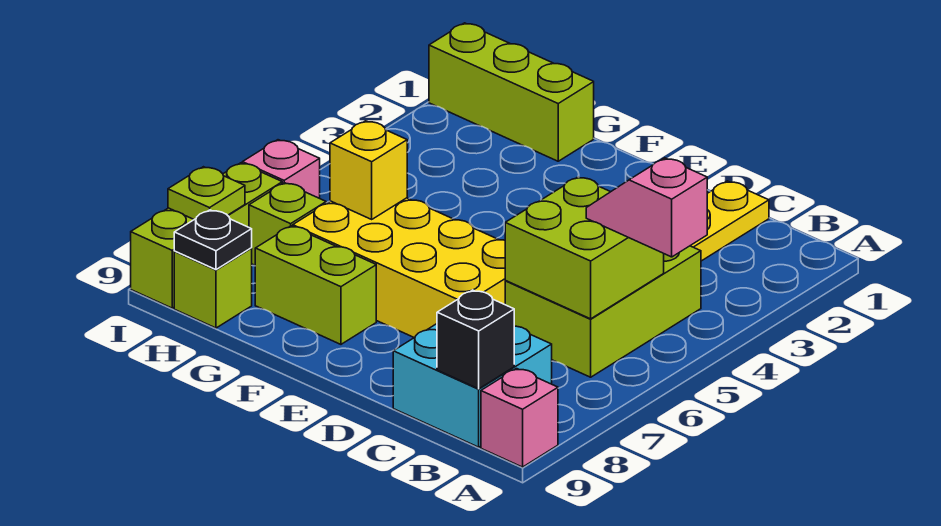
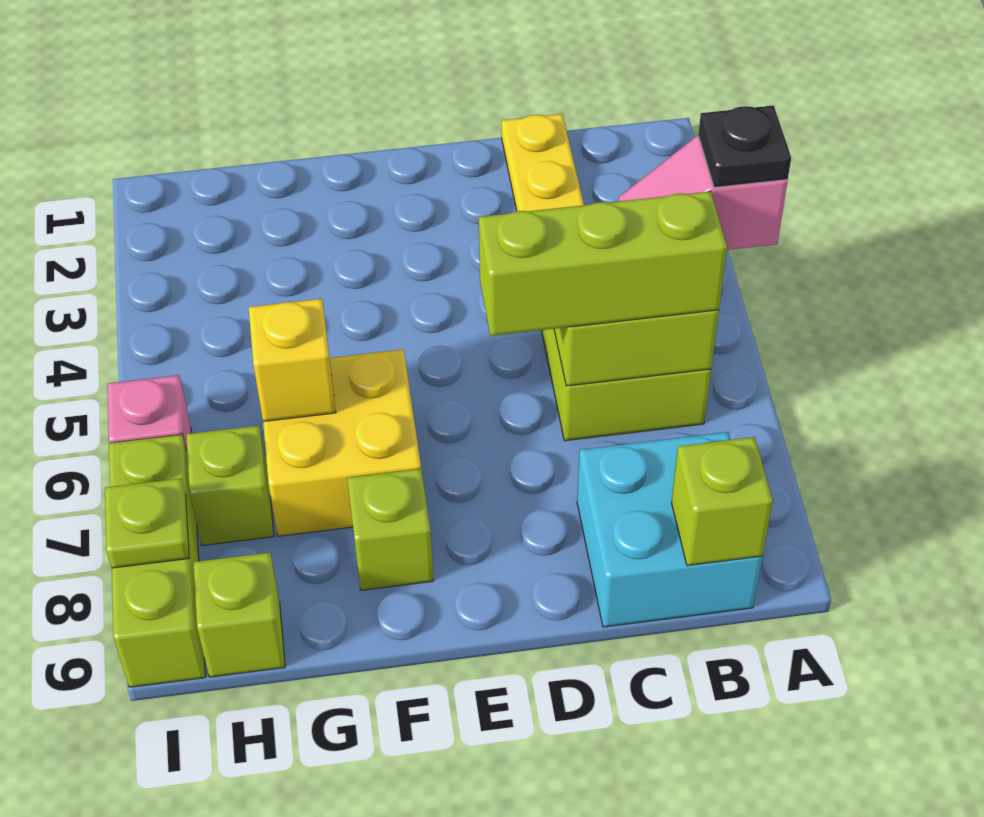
pink brick A9 level 1 -> none
black brick B9 level 2 -> lime brick B9 level 2
yellow brick D6:G7 level 1 -> yellow brick F6:G7 level 1
lime brick F8:G8 level 1 -> lime brick F8 level 1
lime brick G1:I1 level 1 -> lime brick B6:D6 level 3
black plate H9 level 2 -> black plate A5 level 4

